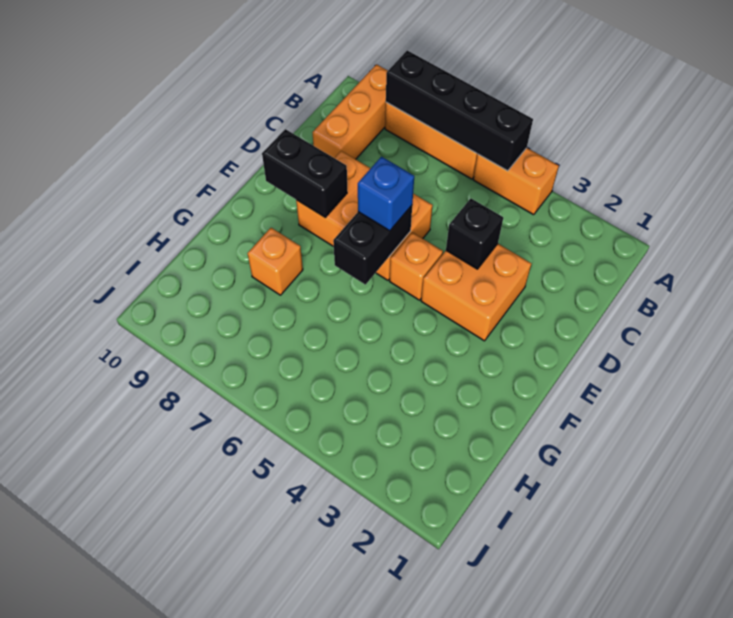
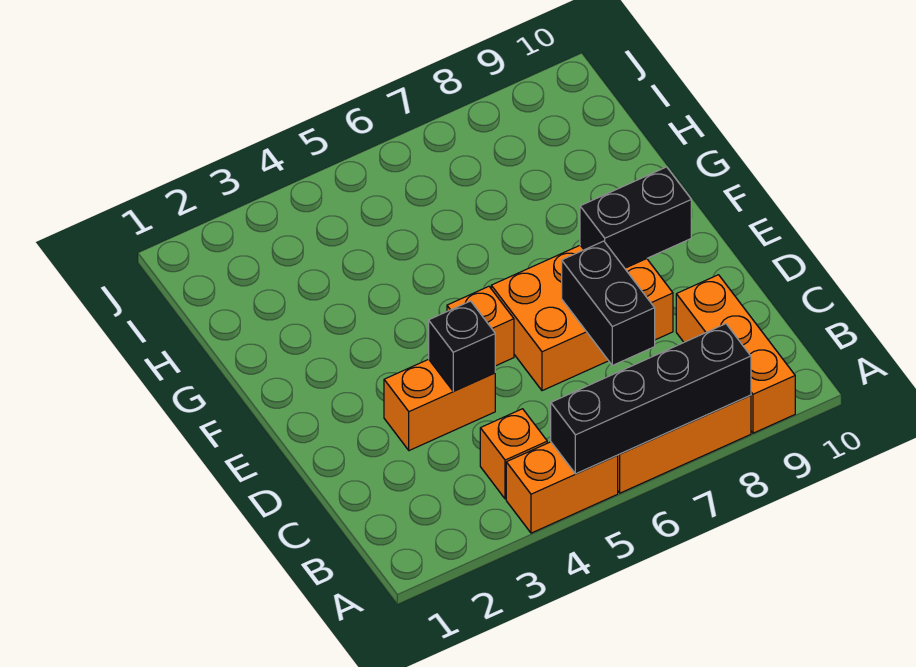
orange brick D3:E4 level 1 -> orange brick D3:D4 level 1
black brick E6:F6 level 2 -> black brick C7:D7 level 2
blue brick E6 level 3 -> none
orange brick G8 level 1 -> orange brick B4 level 1

